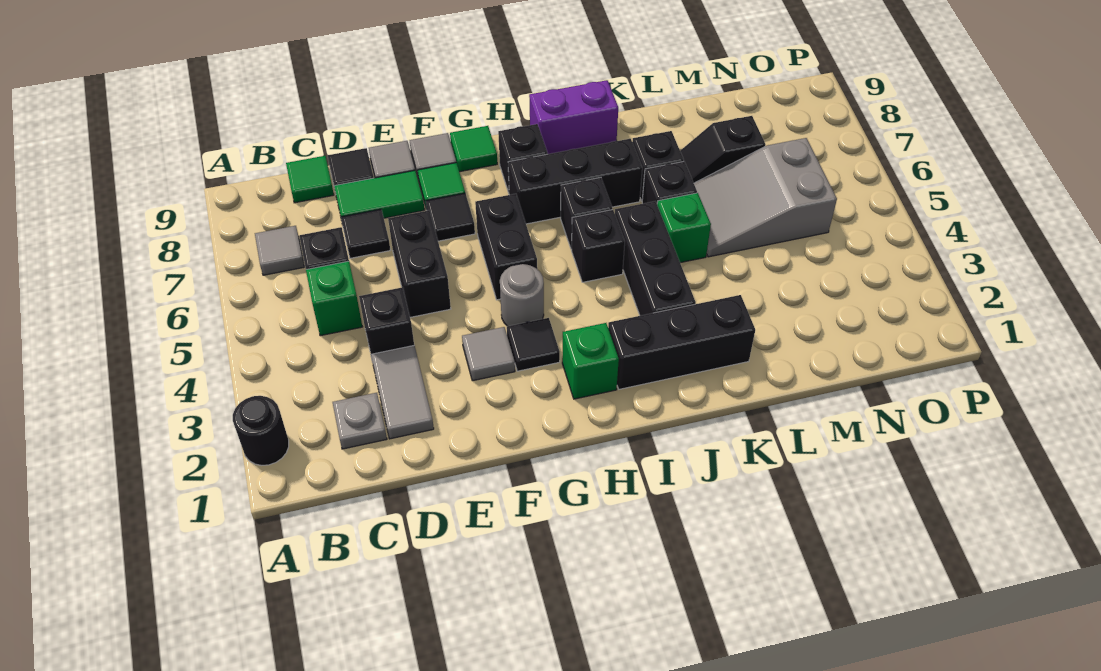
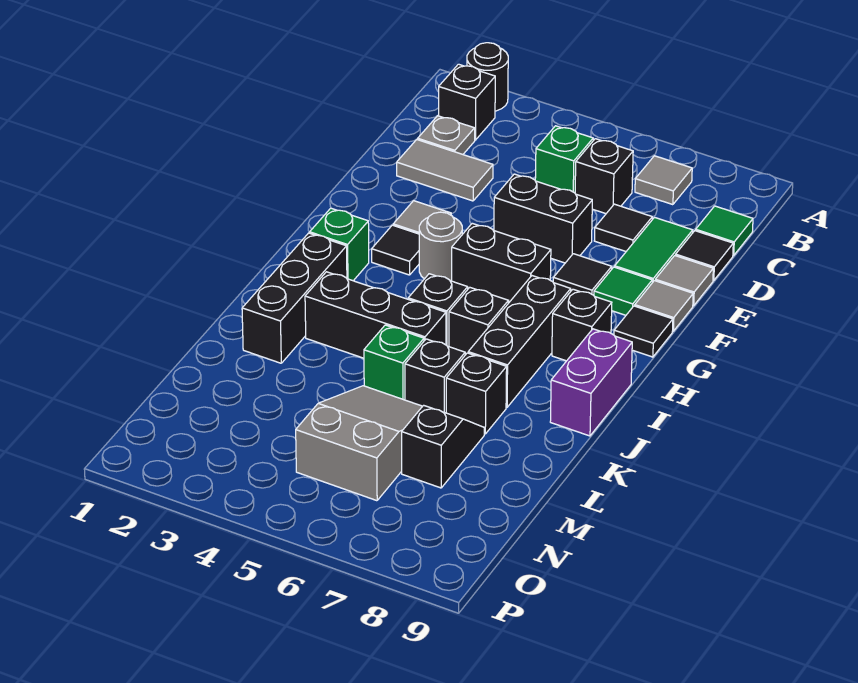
black brick D4 level 1 -> black brick B2 level 1
green tile G9 level 1 -> black tile G9 level 1

